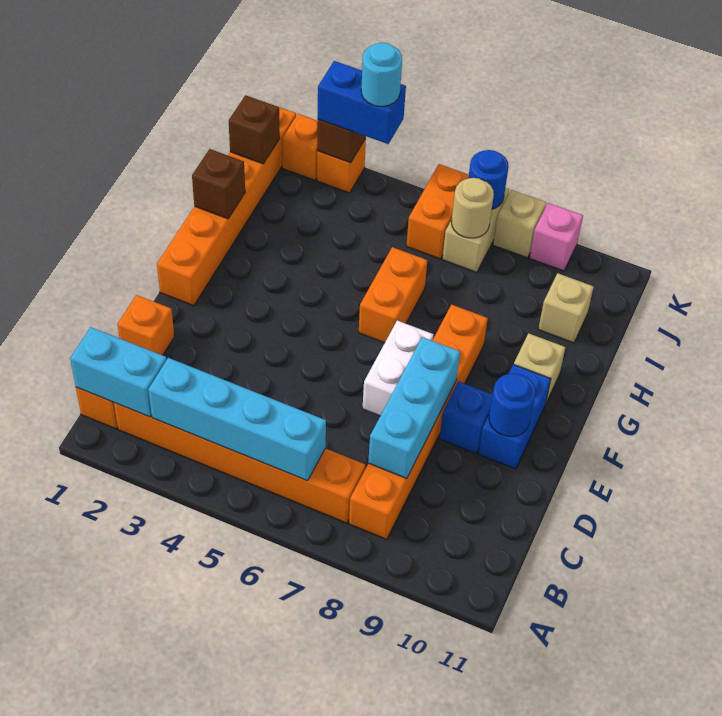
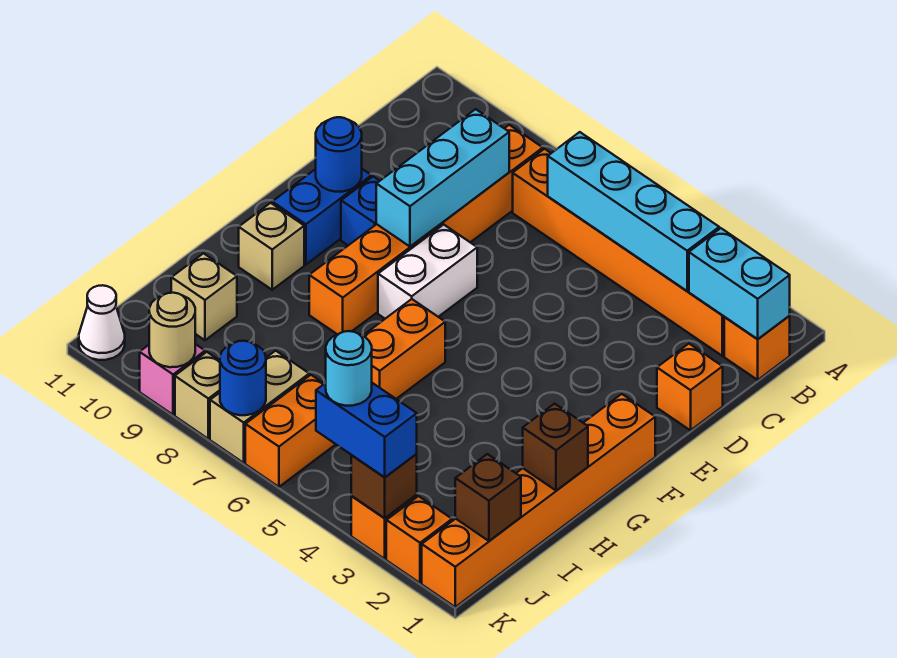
tan round brick J7 level 2 -> tan round brick K9 level 2
none -> white cone K11 level 1

